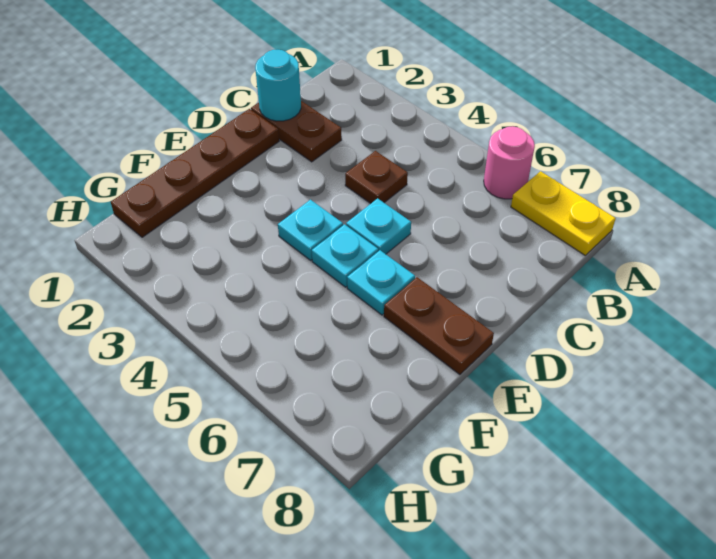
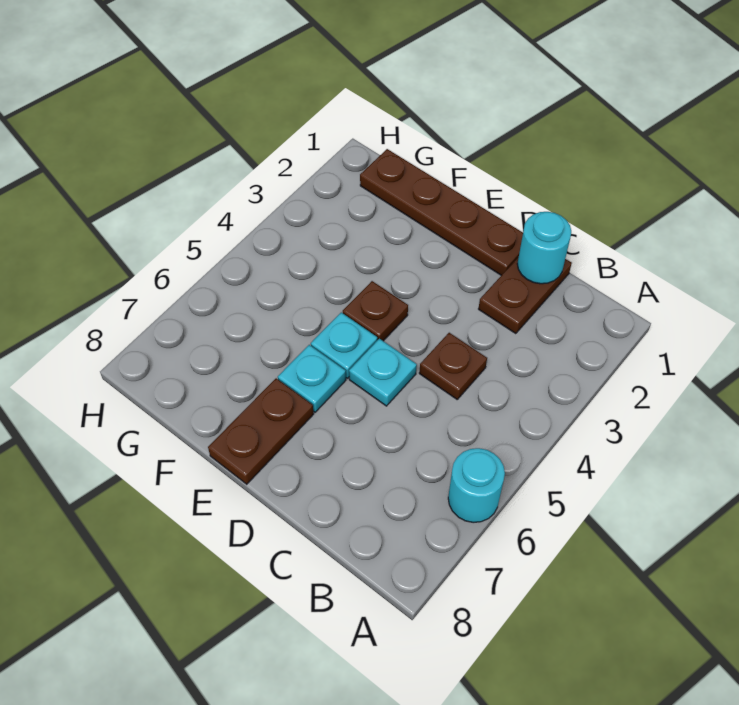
pink round brick A6 level 1 -> cyan round brick A6 level 1
yellow plate A7:A8 level 1 -> none
cyan plate E4 level 1 -> brown plate E4 level 1

